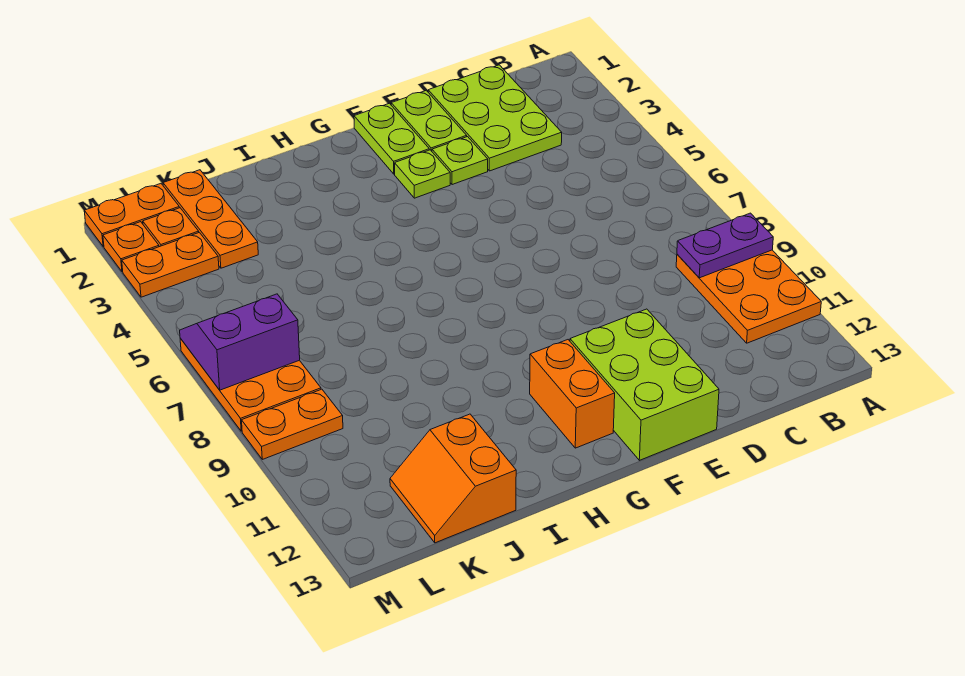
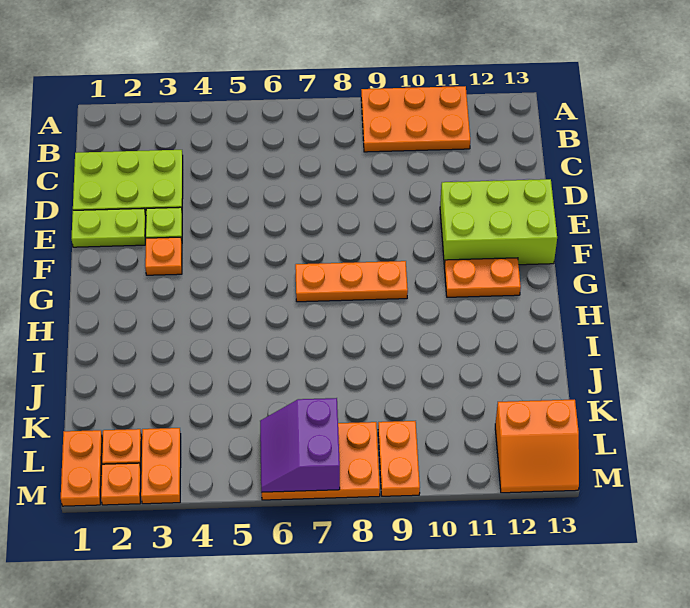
purple plate A9:B9 level 2 -> none
lime plate F1:F2 level 1 -> none
lime plate F3 level 1 -> orange plate F3 level 1
orange brick G11:G12 level 1 -> orange plate G11:G12 level 1
orange slope J12:K13 level 1 top J -> orange slope L12:M13 level 1 top L
orange plate K1:K3 level 1 -> orange plate G7:G9 level 1

